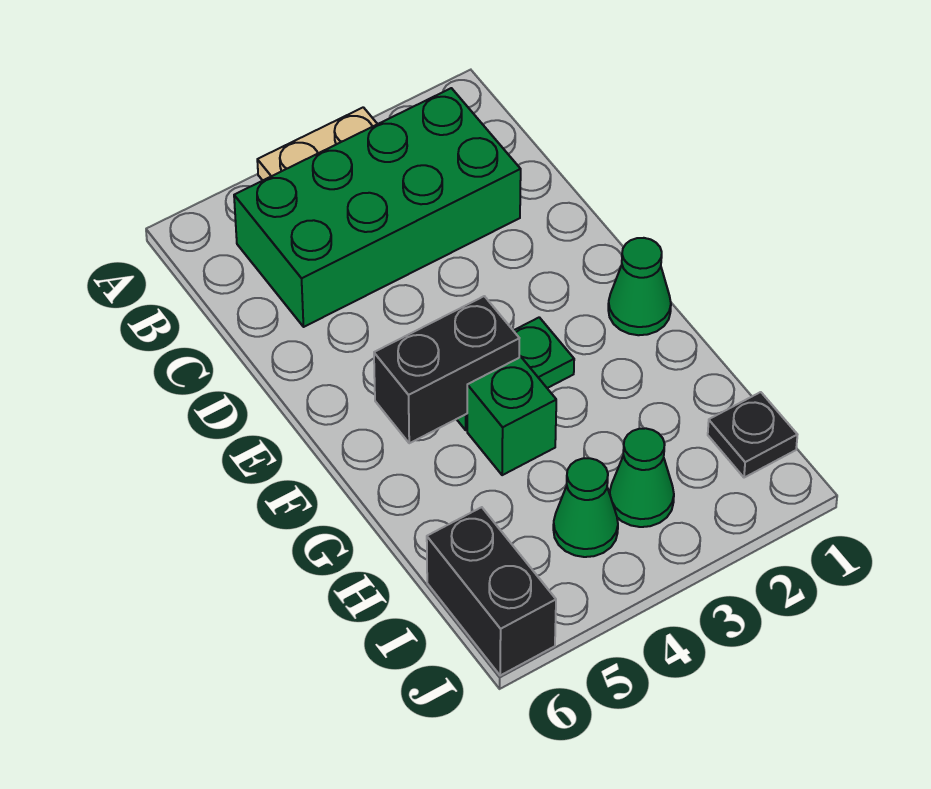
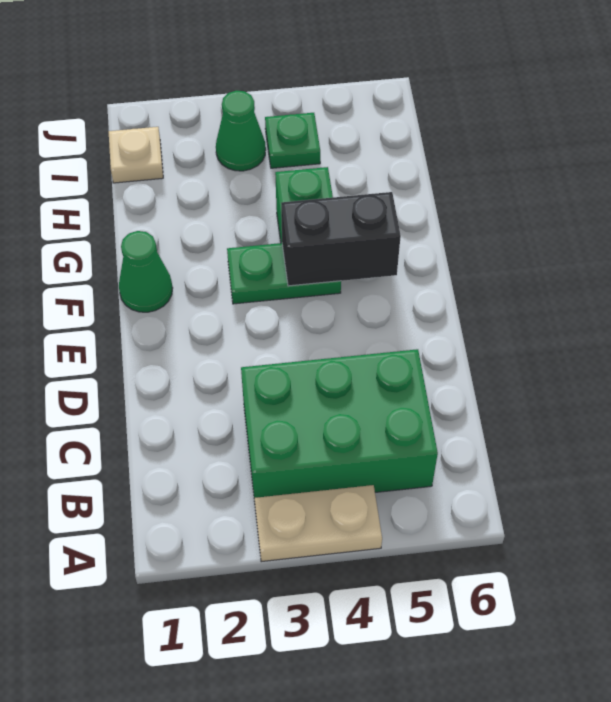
green brick B2:C5 level 1 -> green brick B3:C5 level 1
black plate I1 level 1 -> tan plate I1 level 1
green cone I4 level 1 -> green plate I4 level 1
black brick I6:J6 level 1 -> none

